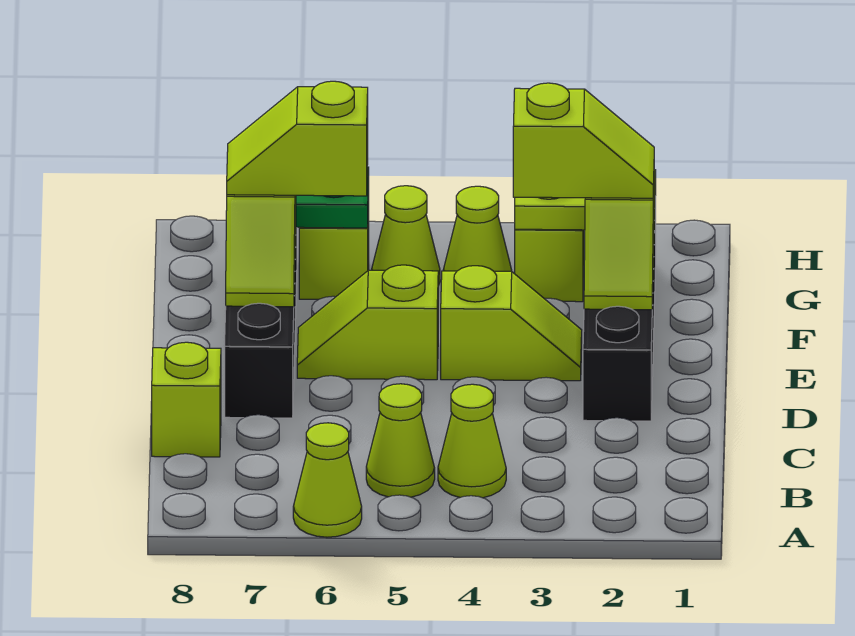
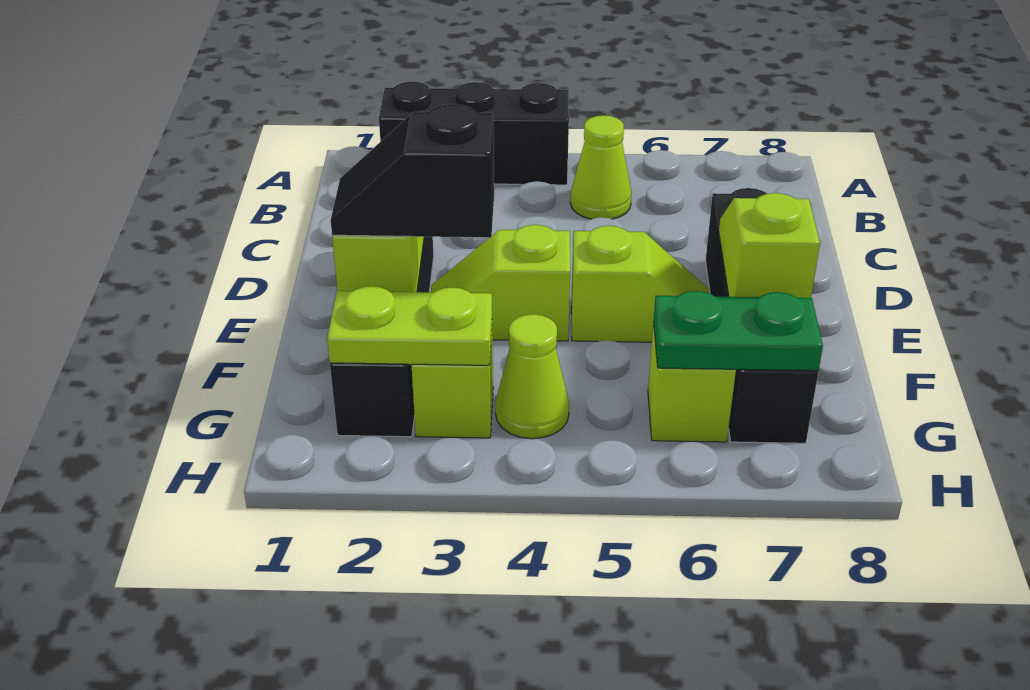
none -> black brick A2:A4 level 1
lime cone A6 level 1 -> none
lime cone B4 level 1 -> none
lime brick C8 level 1 -> none
lime slope F2:F3 level 3 top 3 -> black slope F2:F3 level 3 top 3
lime slope F6:F7 level 3 top 6 -> none
lime cone G5 level 1 -> none

